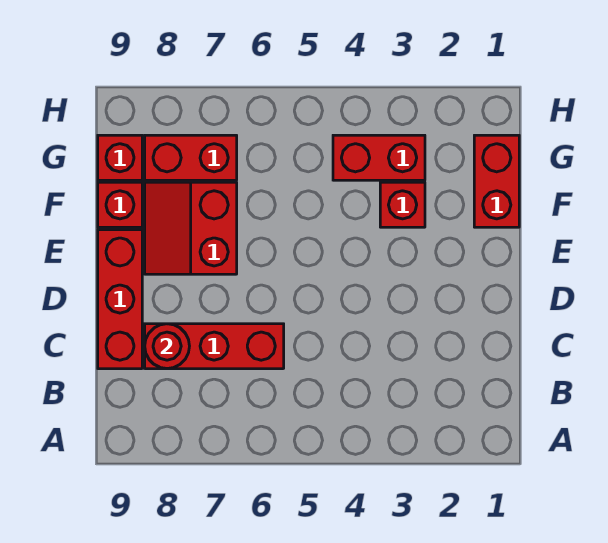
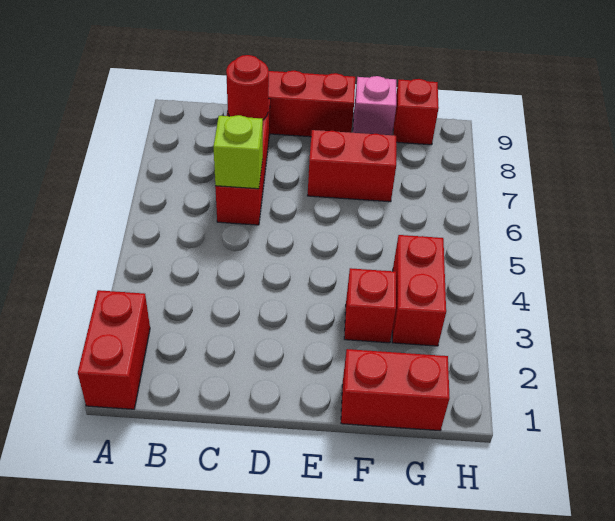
none -> lime brick C6 level 2
red brick F9 level 1 -> pink brick F9 level 1
red brick G7:G8 level 1 -> red brick A1:A2 level 1

